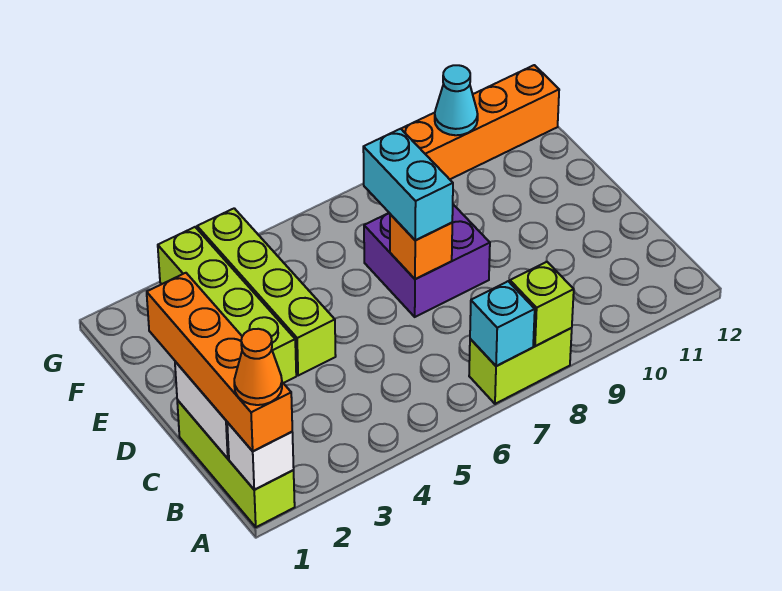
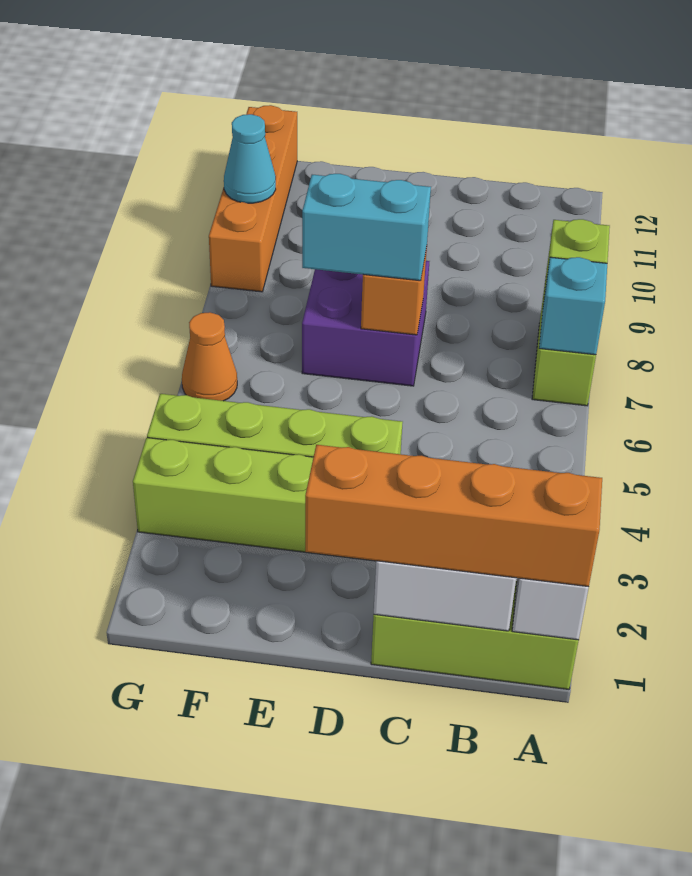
orange cone A1 level 4 -> orange cone G6 level 1

